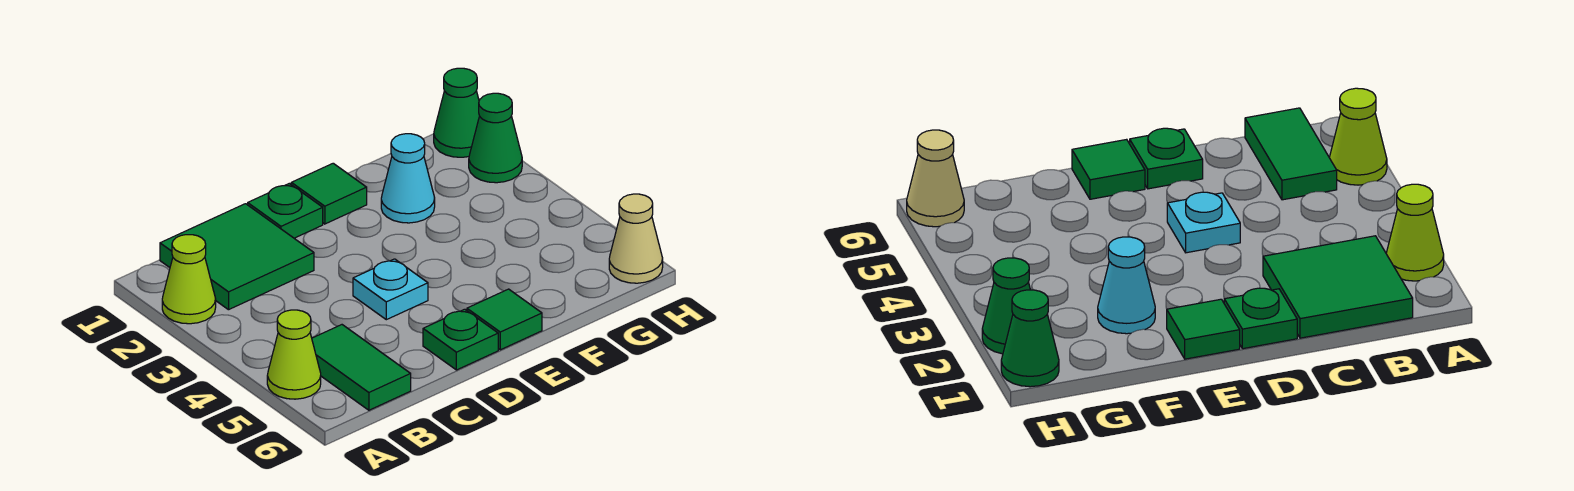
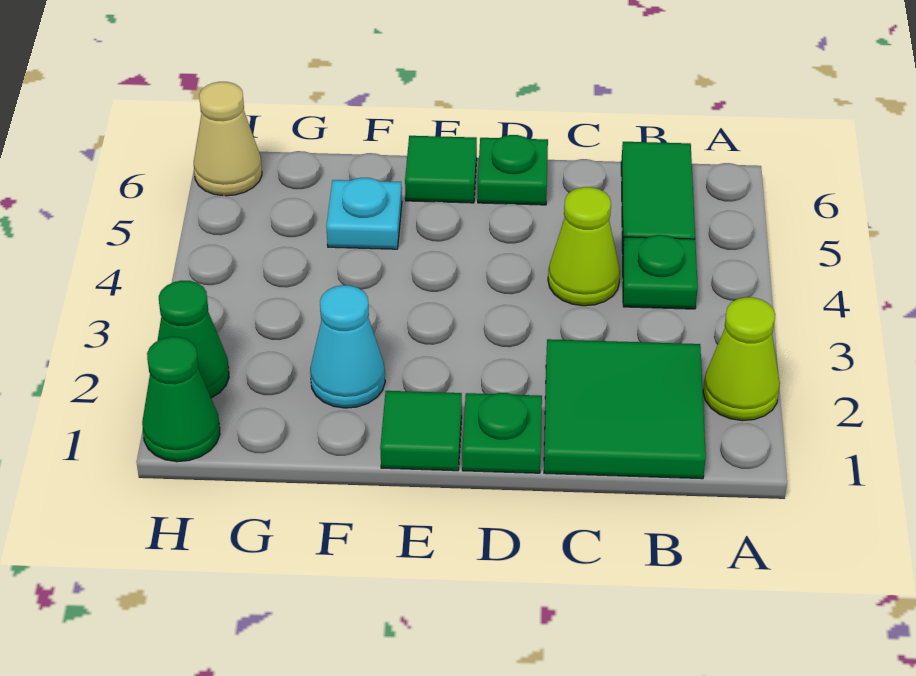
lime cone A5 level 1 -> lime cone C4 level 1
none -> green plate B4 level 1
cyan plate D4 level 1 -> cyan plate F5 level 1

